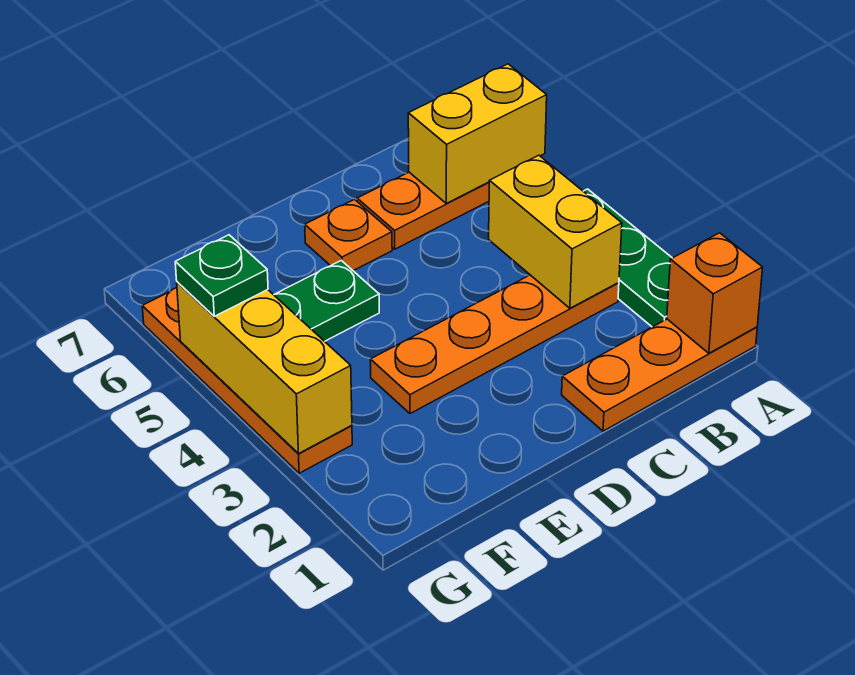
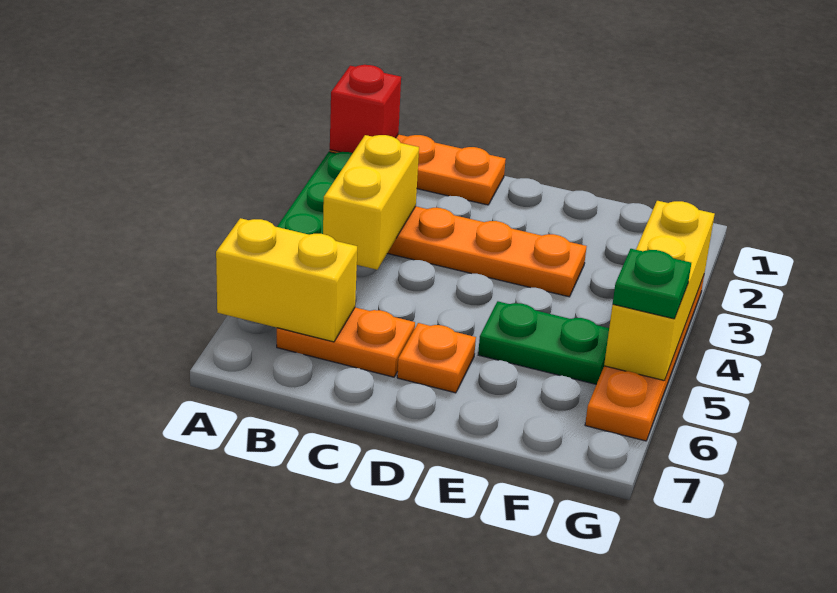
orange brick A1 level 2 -> red brick A1 level 2

